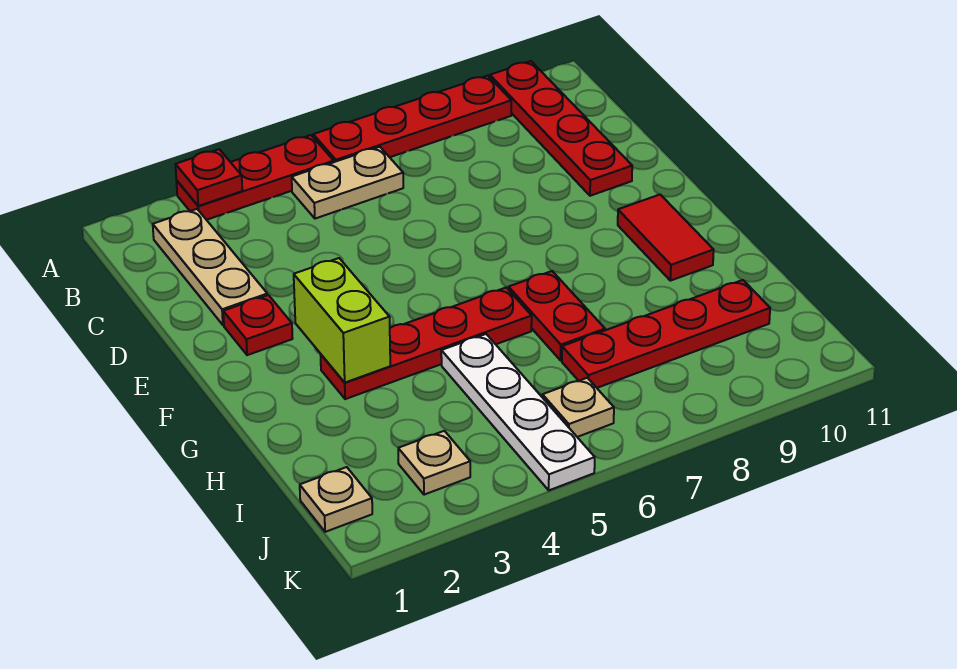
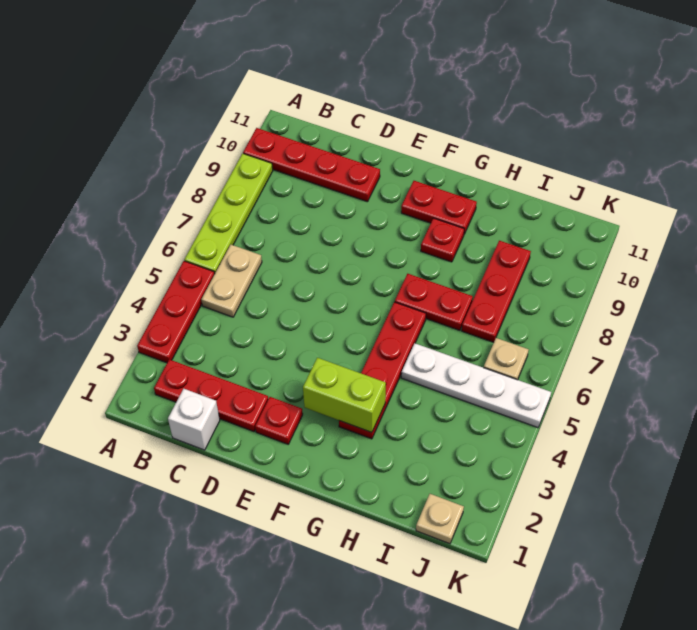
red plate A3 level 2 -> red plate G9 level 1
red plate A6:A9 level 1 -> lime plate A6:A9 level 1
tan plate B2:D2 level 1 -> red plate B2:D2 level 1
none -> white brick C1 level 1
red tile F10:G10 level 1 -> red plate F10:G10 level 1
red plate I7:I10 level 1 -> red plate I7:I9 level 1
tan plate J3 level 1 -> none

